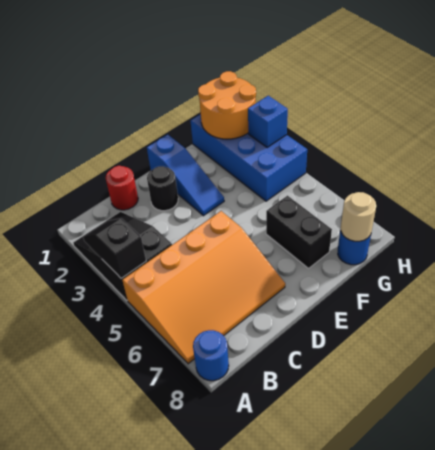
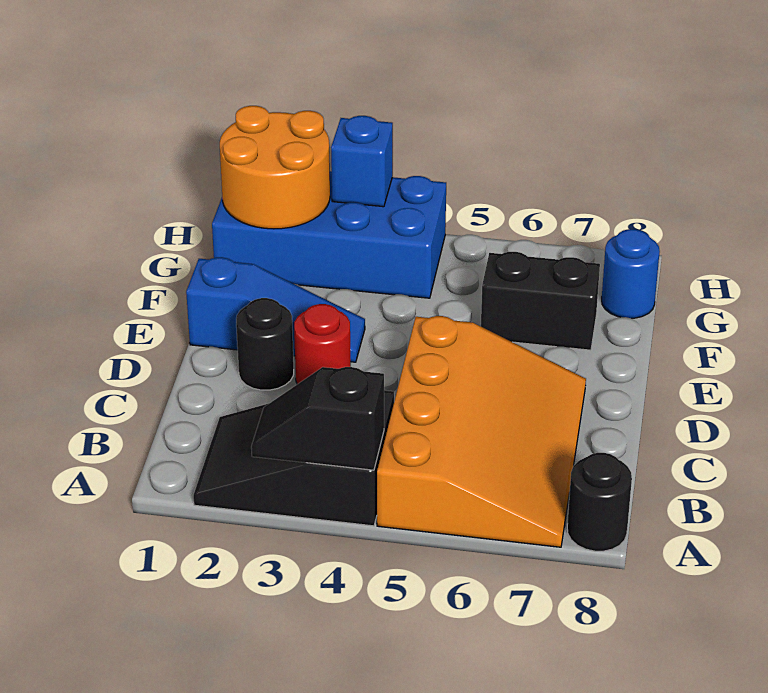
blue round brick A8 level 1 -> black round brick A8 level 1
red round brick C1 level 1 -> red round brick D3 level 1
tan round brick G8 level 2 -> none

